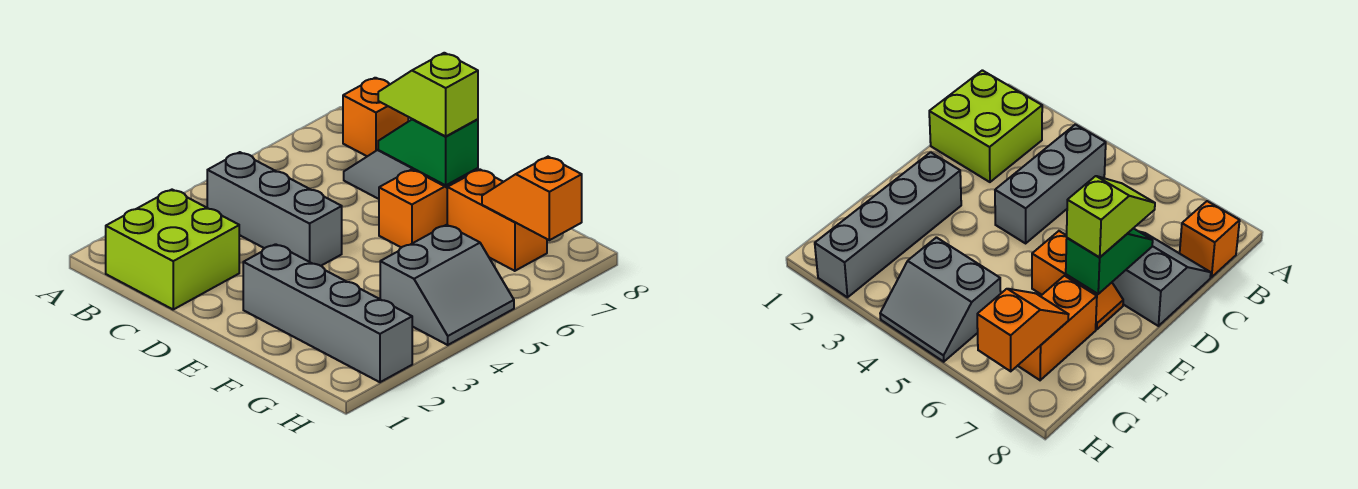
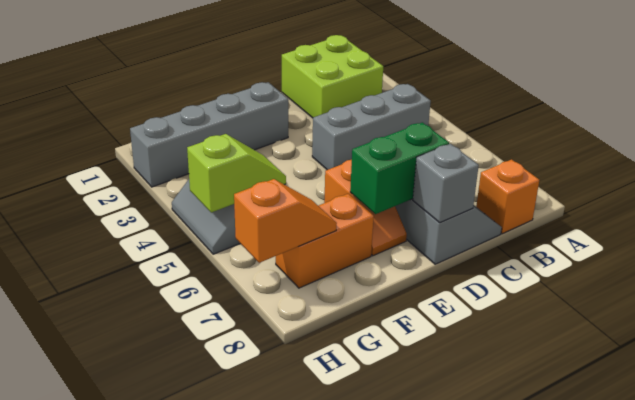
green slope D7:E7 level 2 top E -> green brick D7:E7 level 2
lime slope D7:E7 level 3 top E -> lime slope G5:H5 level 2 top H
none -> grey brick D8 level 2

